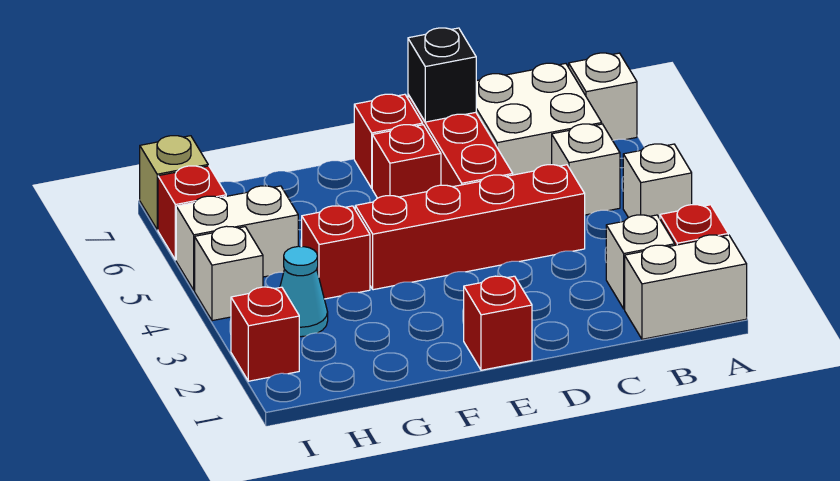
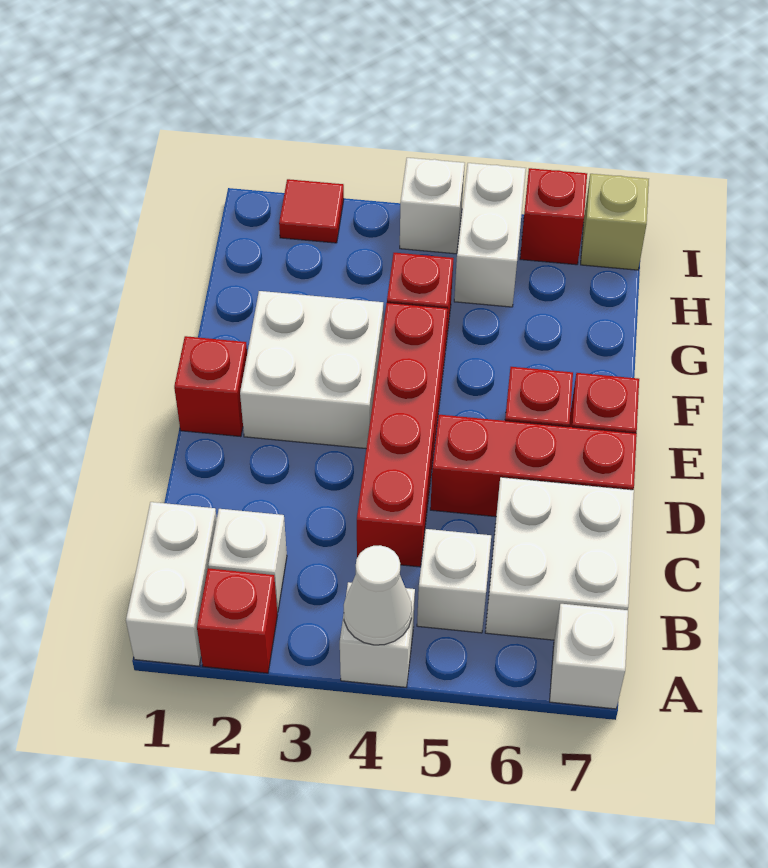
none -> white cone A4 level 2
black brick D7 level 2 -> none
none -> white brick E2:F3 level 1
cyan cone H3 level 1 -> none
red brick I2 level 1 -> red tile I2 level 1

